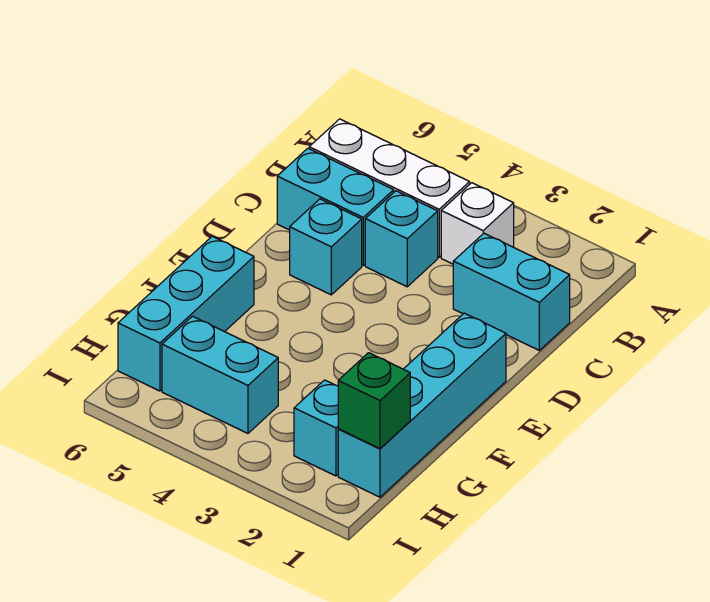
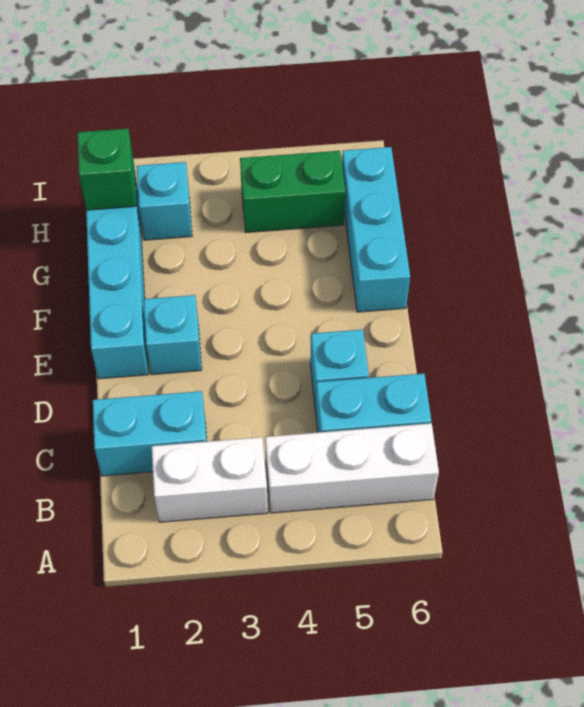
white brick B3 level 1 -> white brick B2:B3 level 1
cyan brick C4 level 1 -> cyan brick E2 level 1
cyan brick H4:H5 level 1 -> green brick H4:H5 level 1

